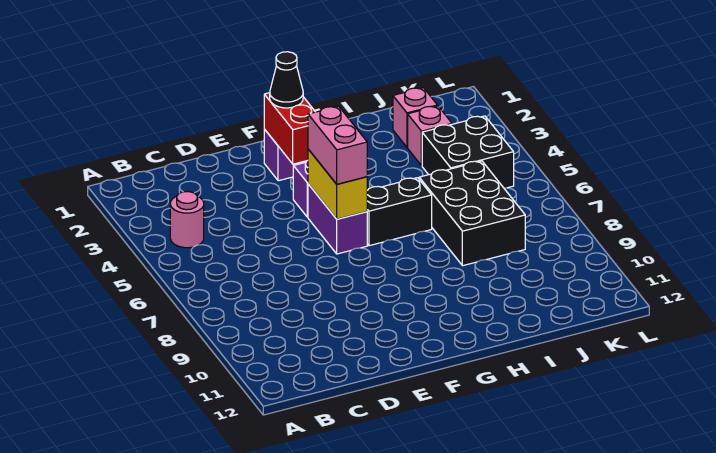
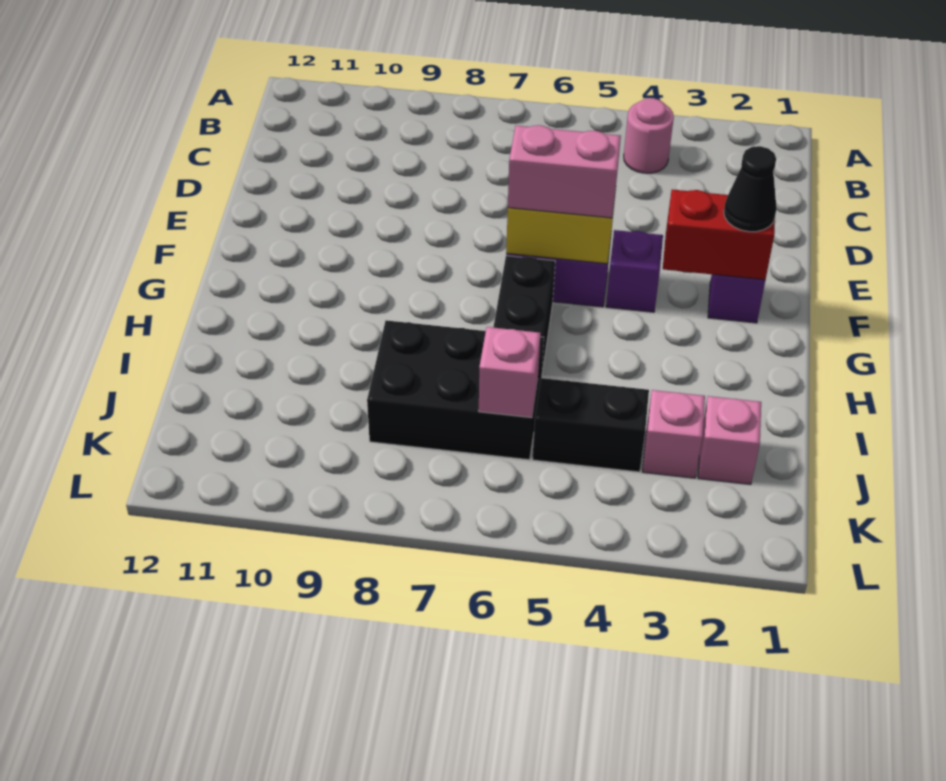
black brick J4:K5 level 1 -> black brick J4:J5 level 1
none -> pink brick J6 level 2

